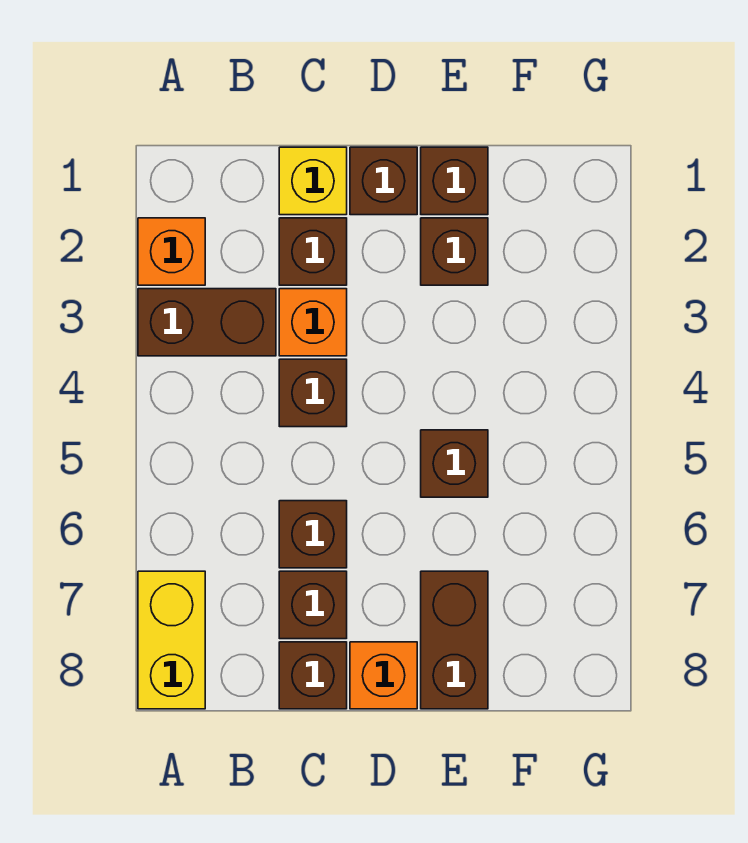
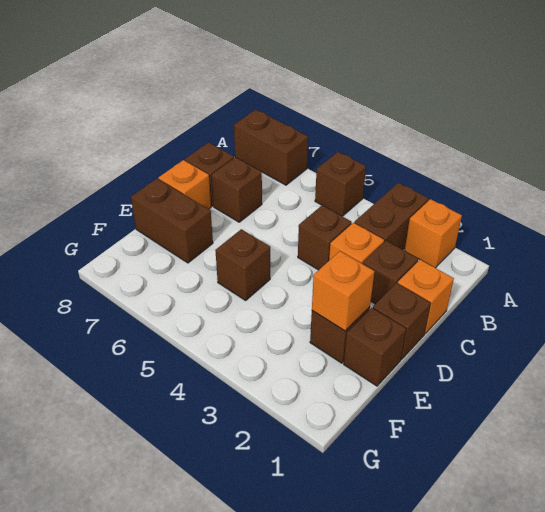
yellow brick A7:A8 level 1 -> brown brick A7:A8 level 1
yellow brick C1 level 1 -> orange brick C1 level 1
brown brick C6 level 1 -> brown brick A5 level 1
none -> orange brick E2 level 2

